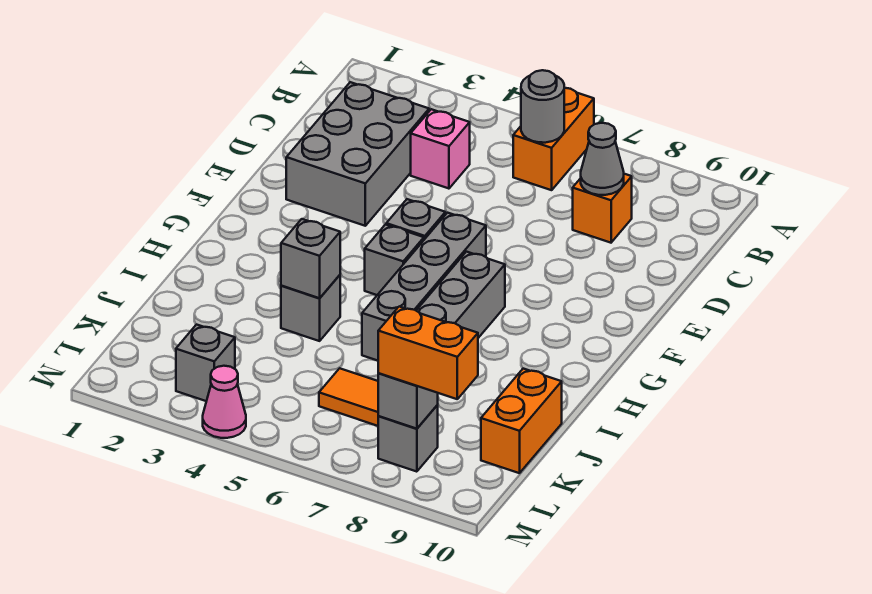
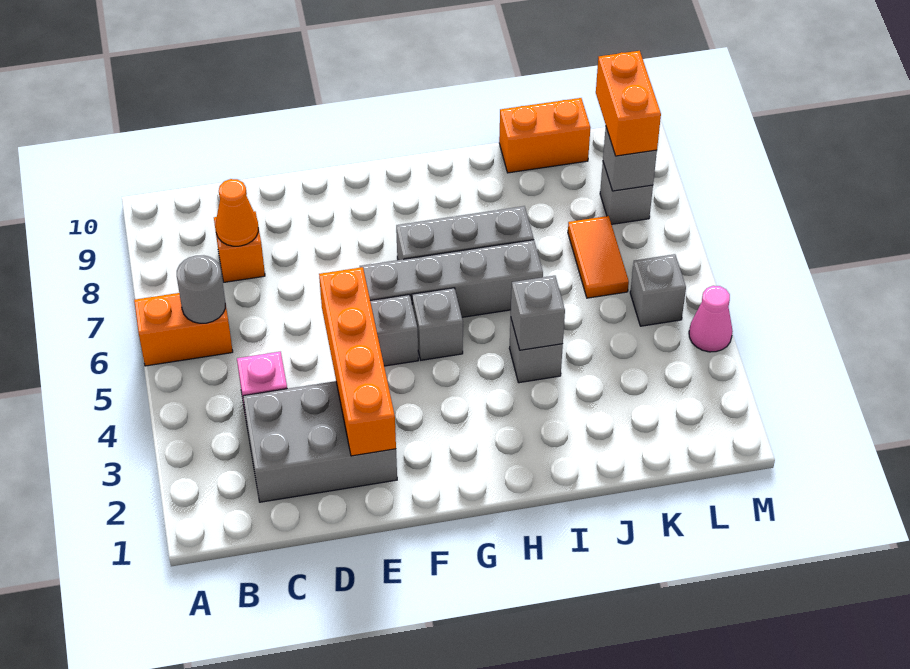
grey cone C8 level 2 -> orange cone C8 level 2
none -> orange brick E2:E5 level 2
grey brick L3 level 1 -> grey brick L5 level 1

